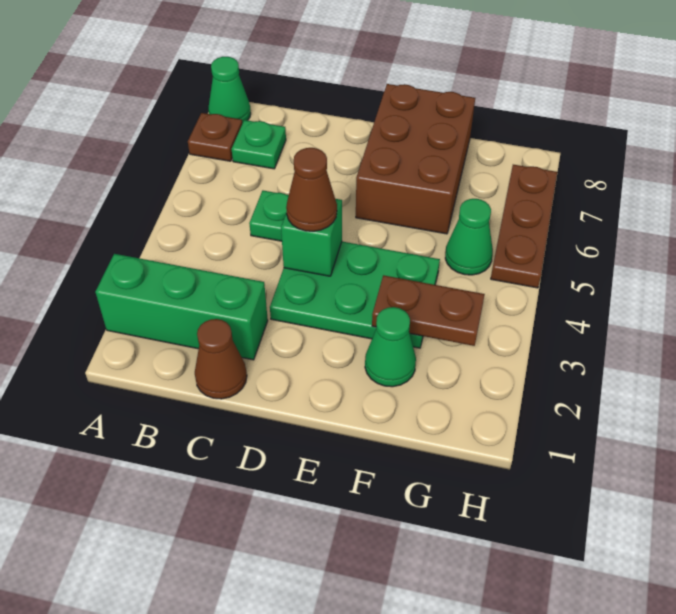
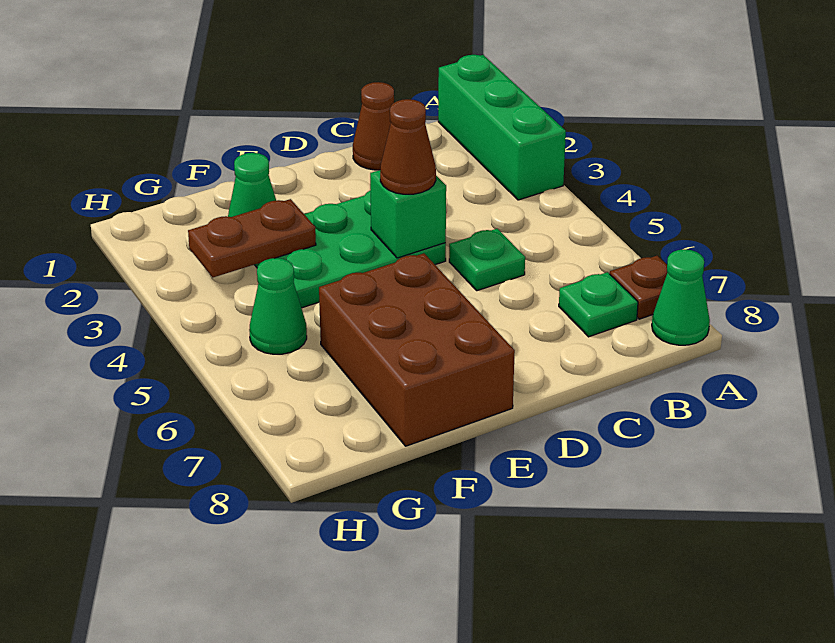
green brick A2:C2 level 1 -> green brick A1:A3 level 1
brown plate H5:H7 level 1 -> none

